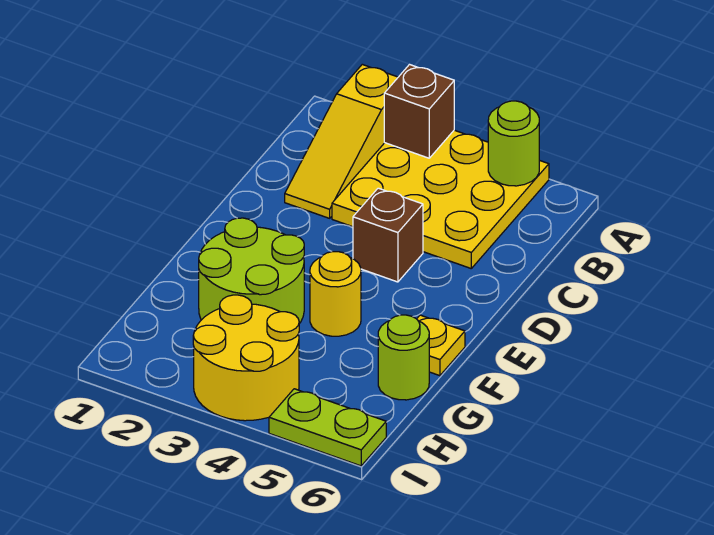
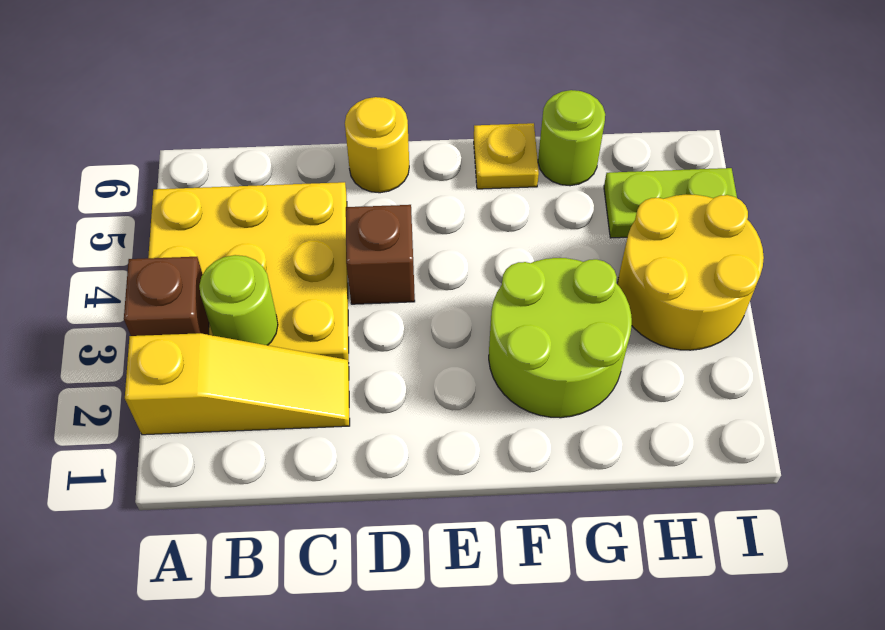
lime round brick A5 level 2 -> lime round brick B3 level 2
yellow round brick F4 level 1 -> yellow round brick D6 level 1
lime plate I5:I6 level 1 -> lime plate H5:I5 level 1

